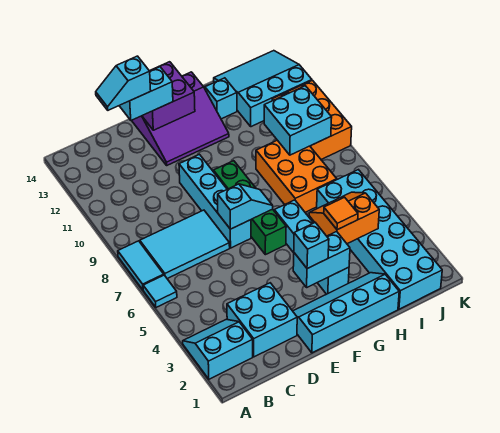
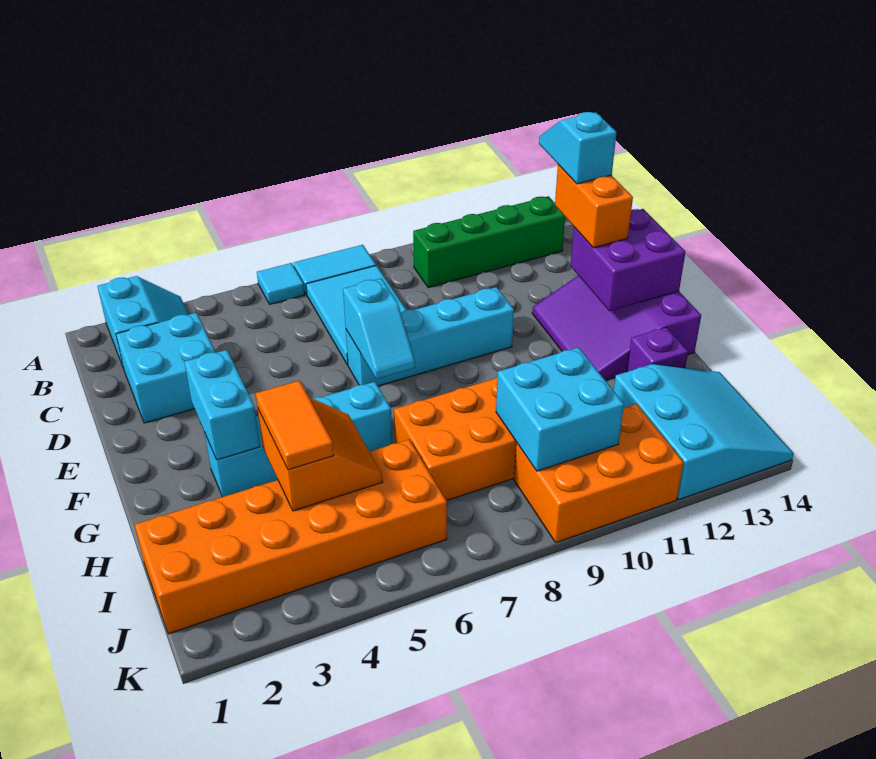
cyan brick D13:E13 level 3 -> orange brick D13:E13 level 3
cyan slope E1:H2 level 1 top 1 -> none
cyan brick F3 level 3 -> none
green brick F6:F9 level 1 -> green brick B10:B13 level 1
orange tile H4 level 3 -> orange tile H4:I4 level 3
cyan brick H13 level 1 -> purple brick H13 level 1
cyan brick I1:J6 level 1 -> orange brick I1:J6 level 1

